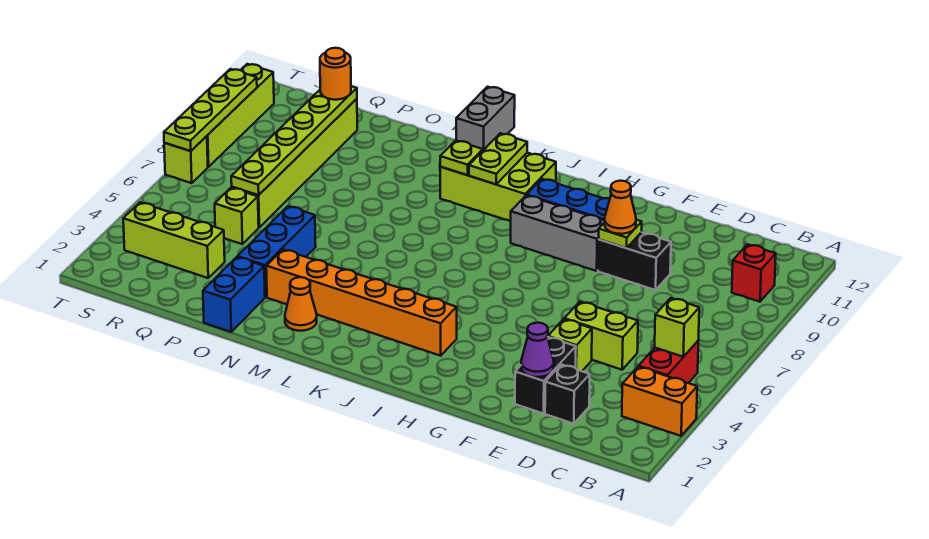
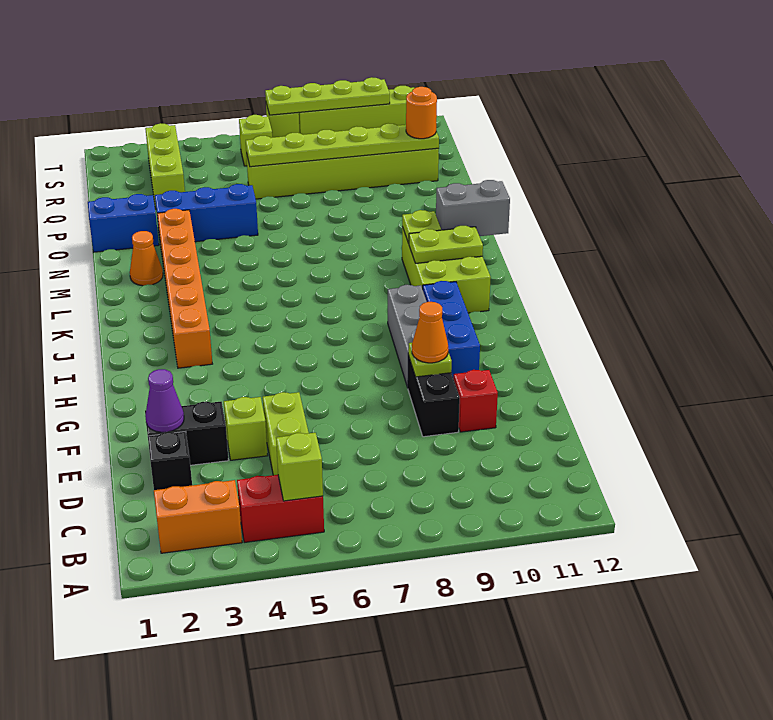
orange brick A3:B3 level 1 -> orange brick B2:B3 level 1
red brick B10 level 1 -> red brick E10 level 1
lime brick Q5 level 1 -> lime brick S6 level 1

